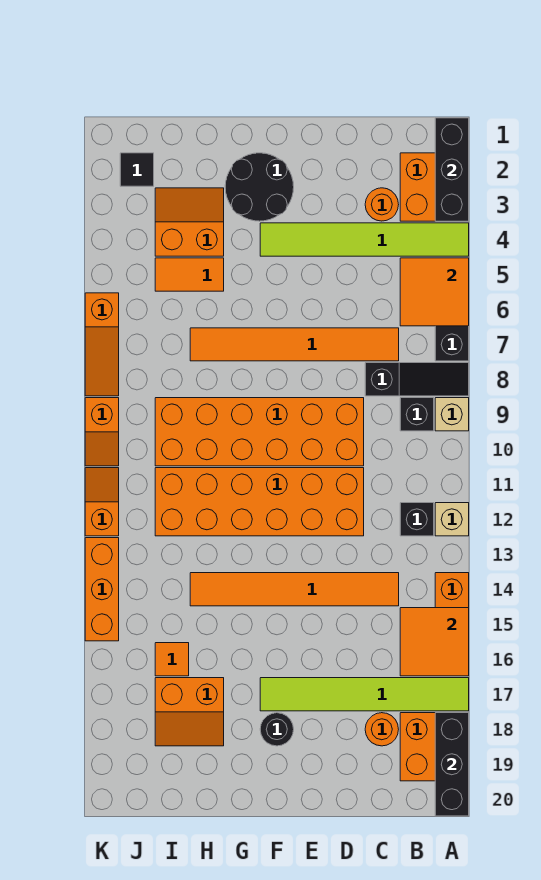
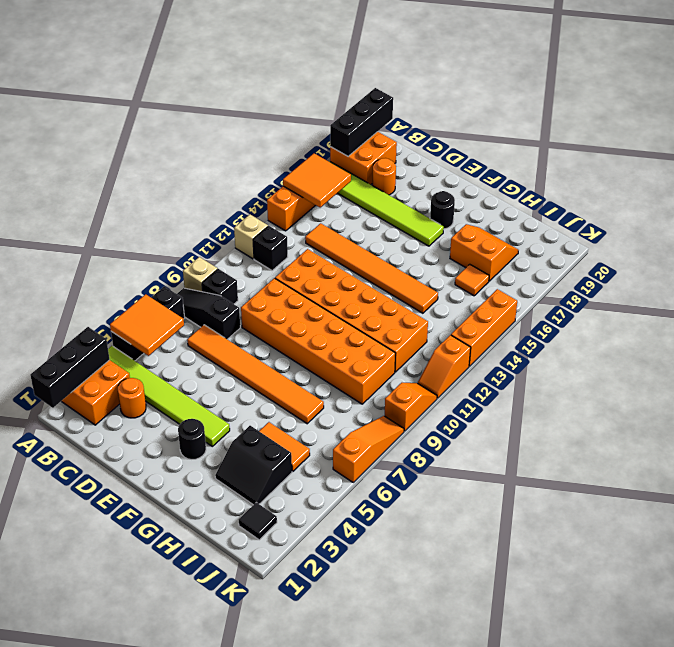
black round brick F2:G3 level 1 -> black round brick F3 level 1
orange slope H3:I4 level 1 top 4 -> black slope H3:I4 level 1 top 4

